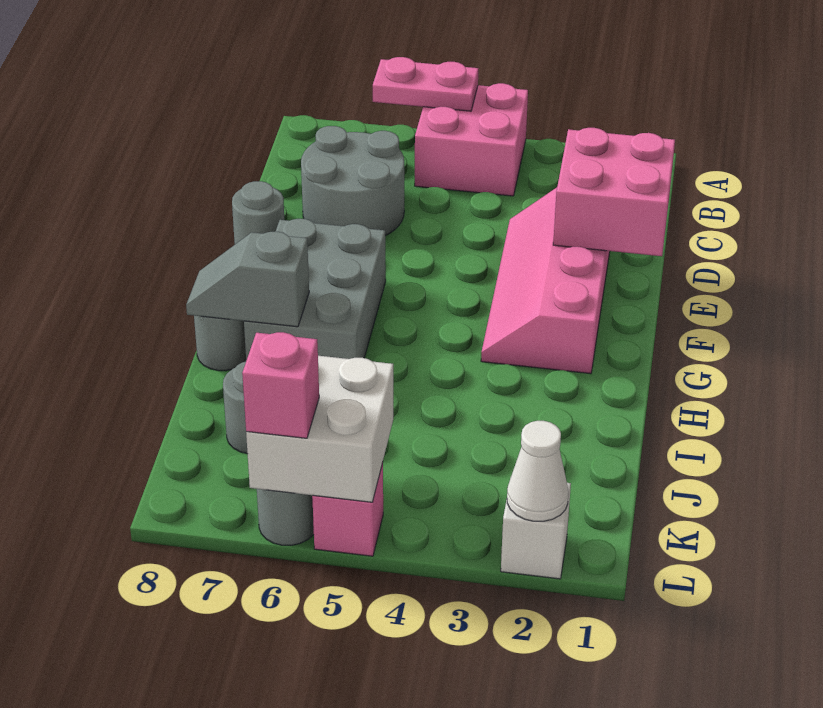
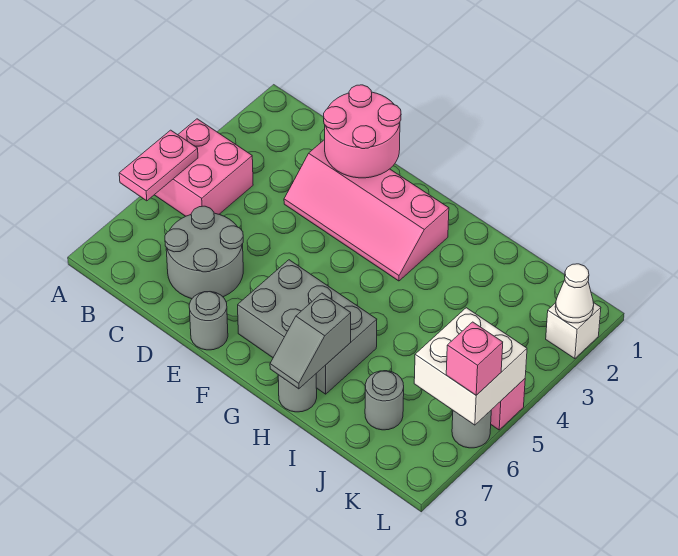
pink brick D1:E2 level 2 -> pink round brick D1:E2 level 2

